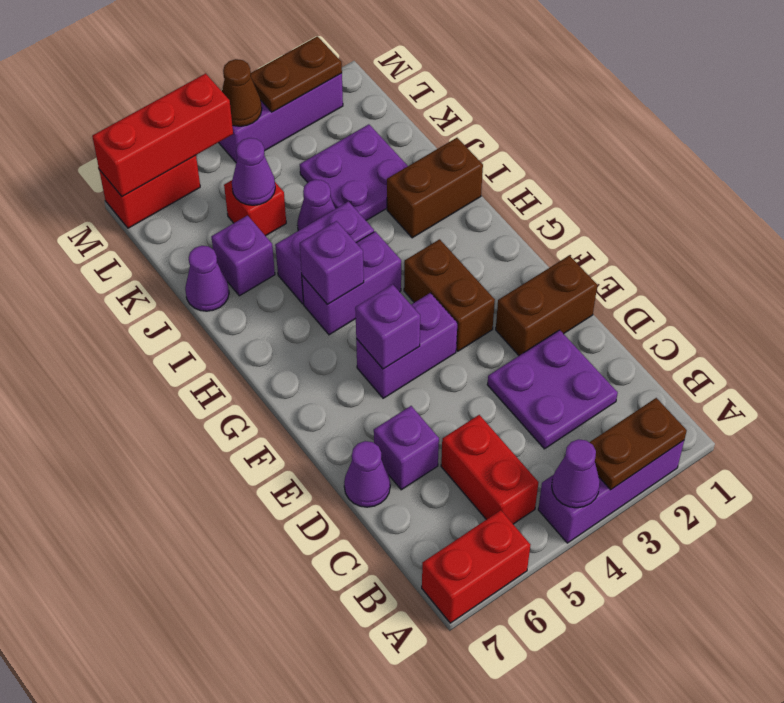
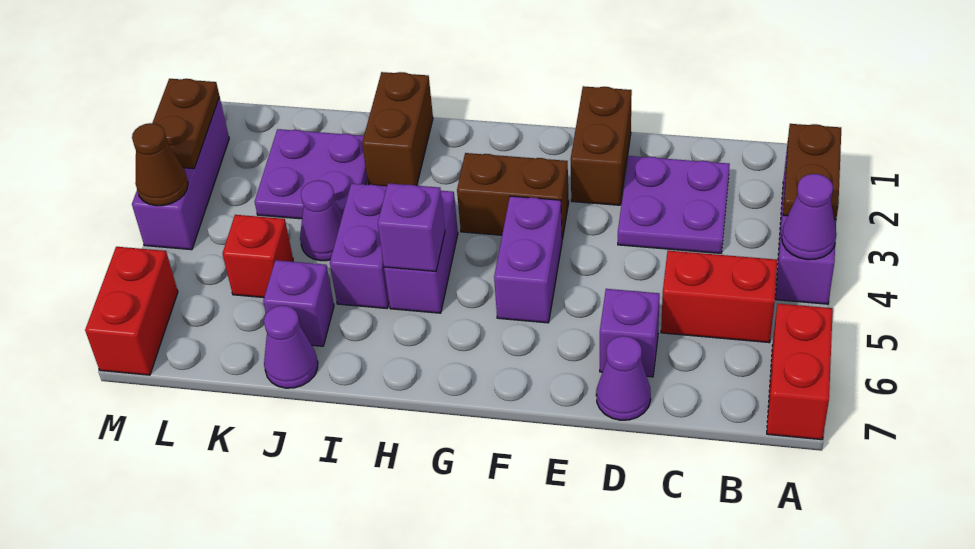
purple brick F5 level 2 -> none
purple cone K5 level 2 -> none
red brick M5:M7 level 2 -> none

